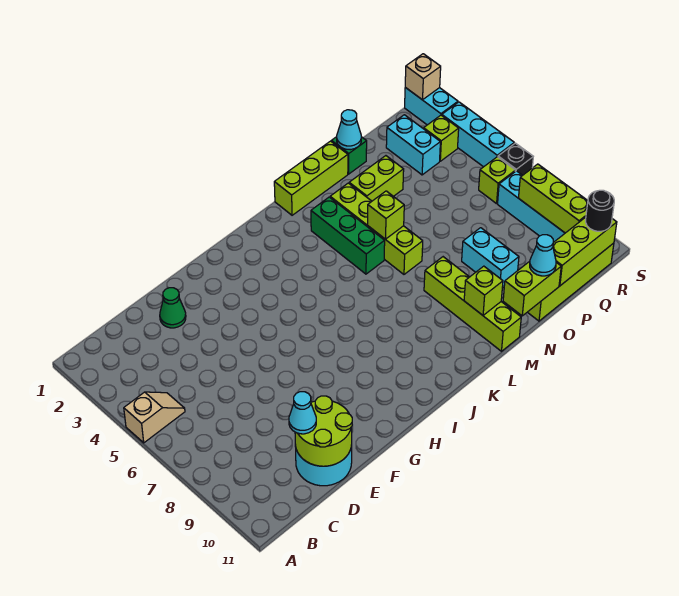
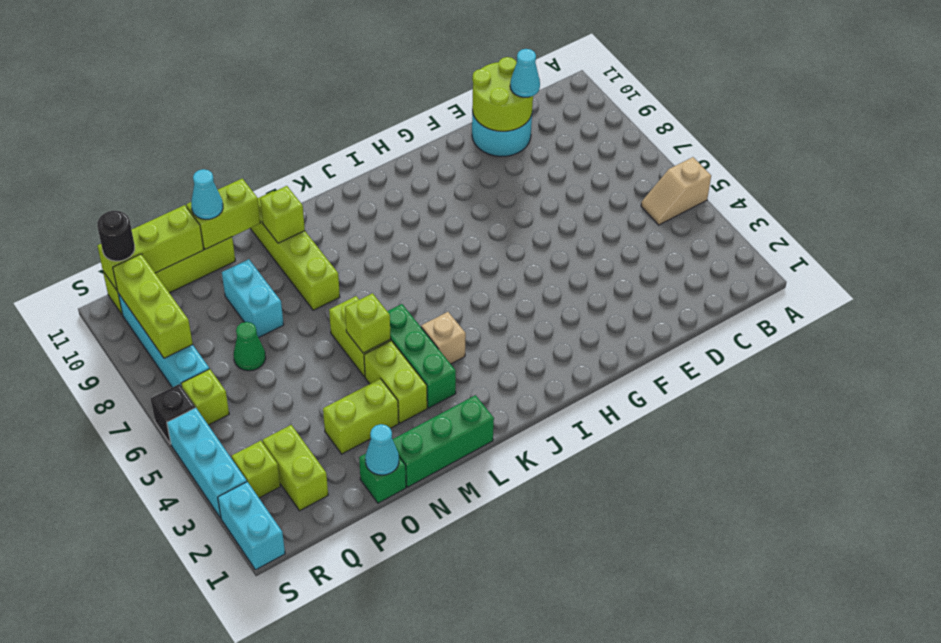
green cone E2 level 1 -> green cone P7 level 1
lime brick L1:N1 level 1 -> green brick L1:N1 level 1
cyan brick Q2:Q3 level 1 -> lime brick Q2:Q3 level 1
tan brick S1 level 2 -> tan brick K4 level 1

